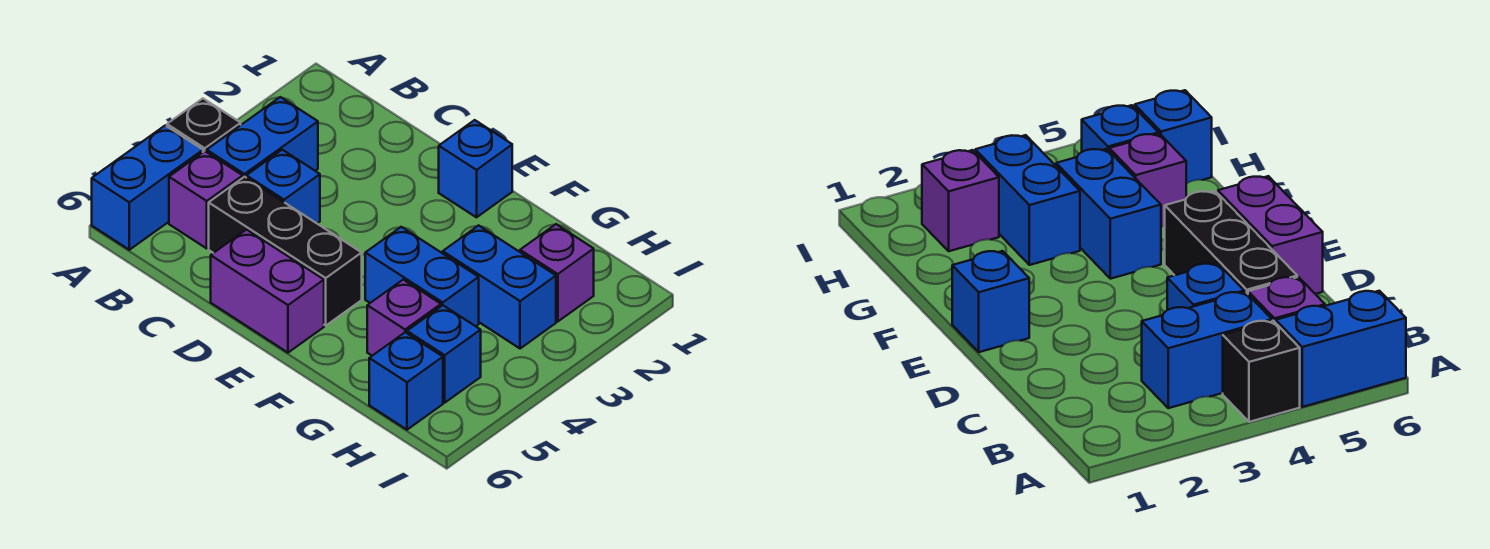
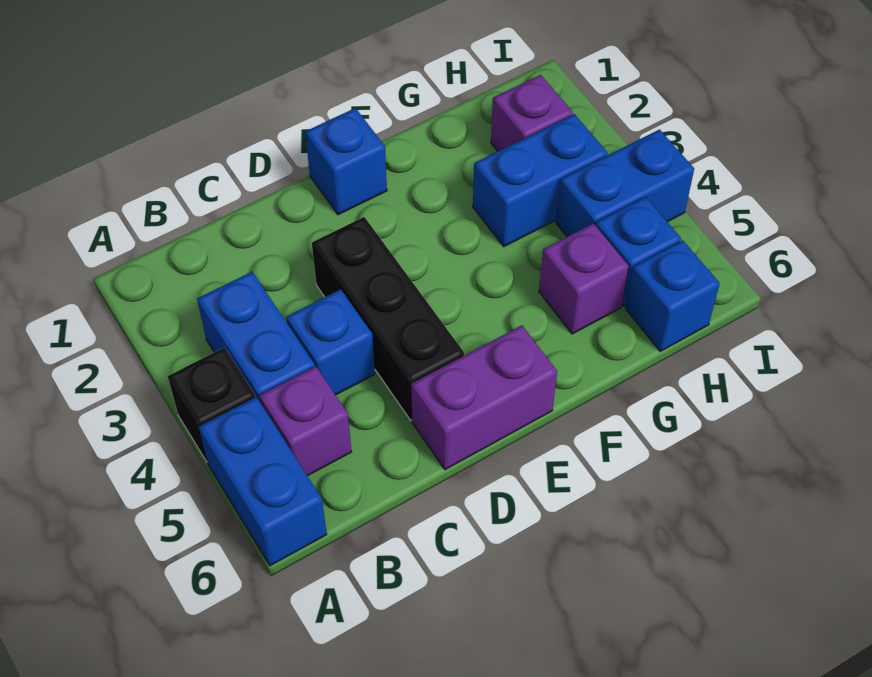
black brick C5:E5 level 1 -> black brick D3:D5 level 1
blue brick F4:G4 level 1 -> blue brick H4:I4 level 1

